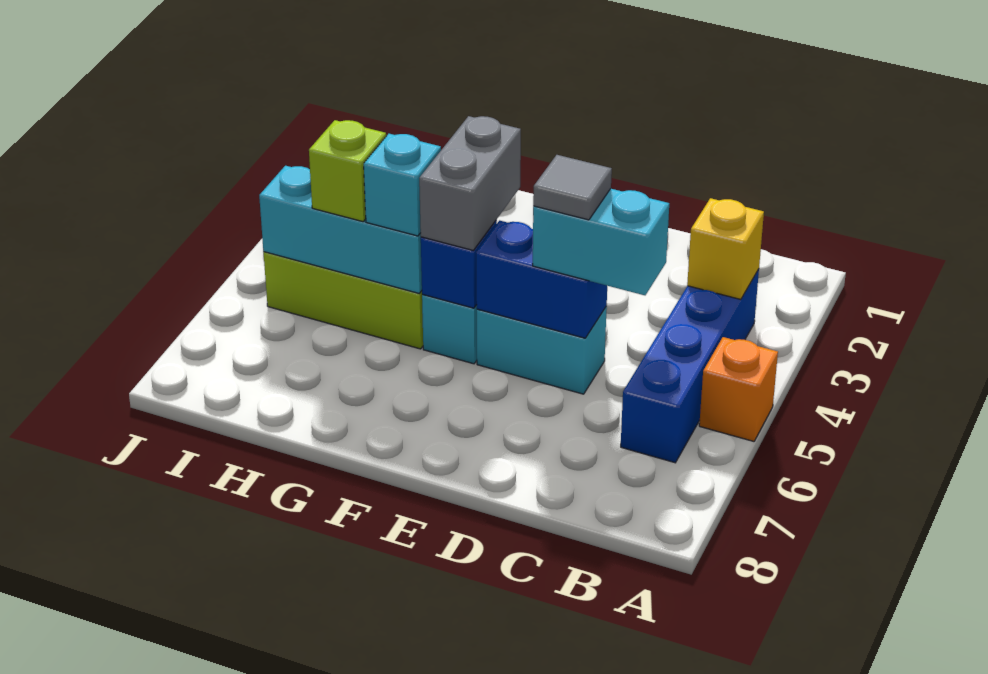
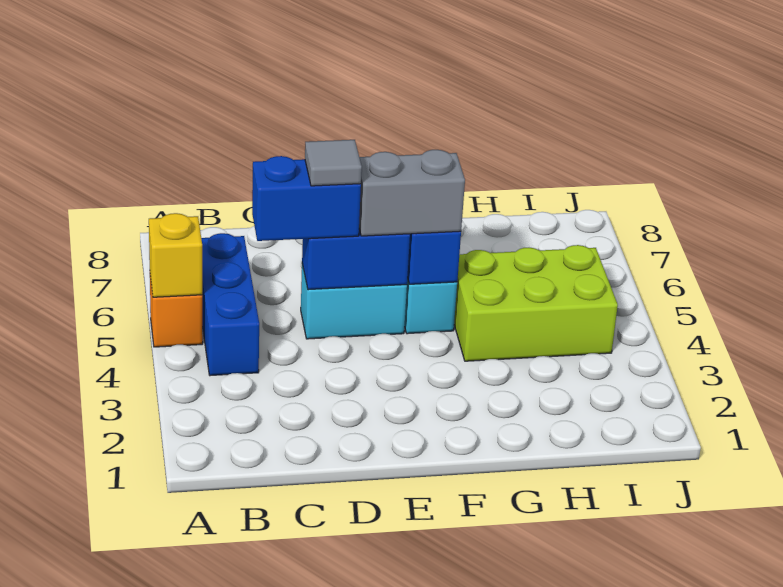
blue brick B3:B6 level 1 -> blue brick B4:B6 level 1
yellow brick B3 level 2 -> yellow brick A5 level 2
cyan brick C5:D5 level 3 -> blue brick C5:D5 level 3
grey brick F4:F5 level 3 -> grey brick E5:F5 level 3
cyan brick G5:I5 level 2 -> none
cyan brick G5 level 3 -> none
lime brick H5 level 3 -> none

